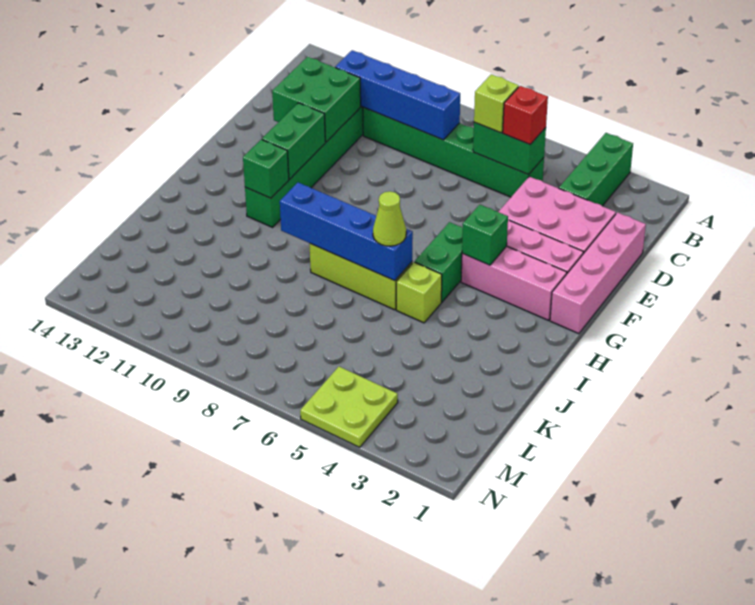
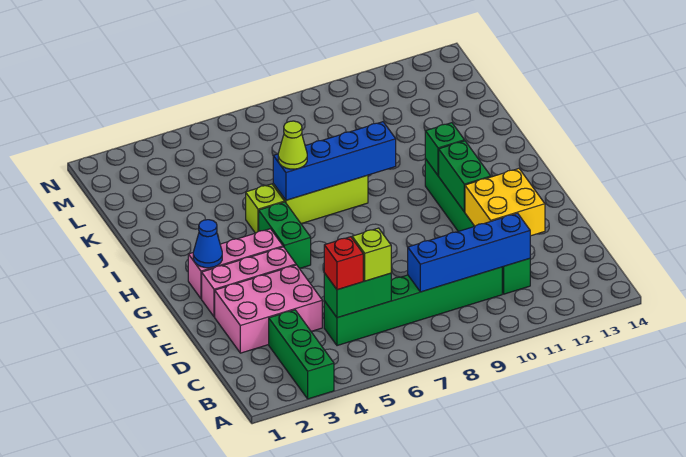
pink brick D1:G1 level 1 -> none
green brick D11:E12 level 2 -> yellow brick D11:E12 level 2
none -> blue cone G2 level 2
green brick G4 level 2 -> none
lime plate M4:N5 level 1 -> none

